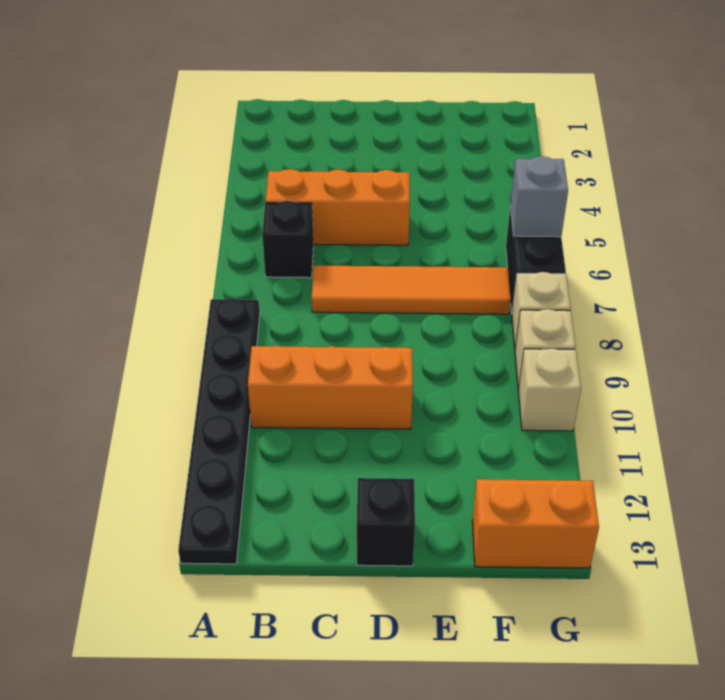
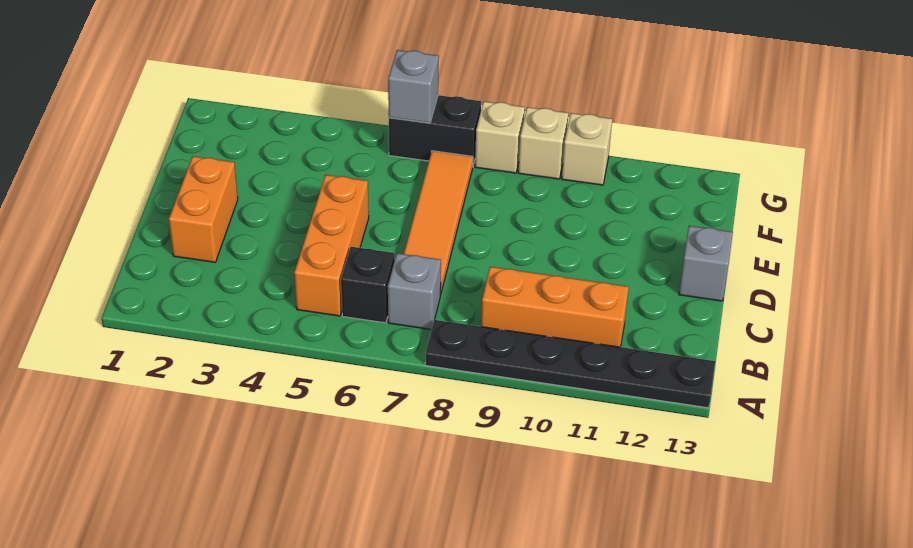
none -> grey brick B7 level 1
orange brick B10:D10 level 1 -> orange brick B9:B11 level 1
black brick D13 level 1 -> grey brick D13 level 1
orange brick F13:G13 level 1 -> orange brick C2:D2 level 1

